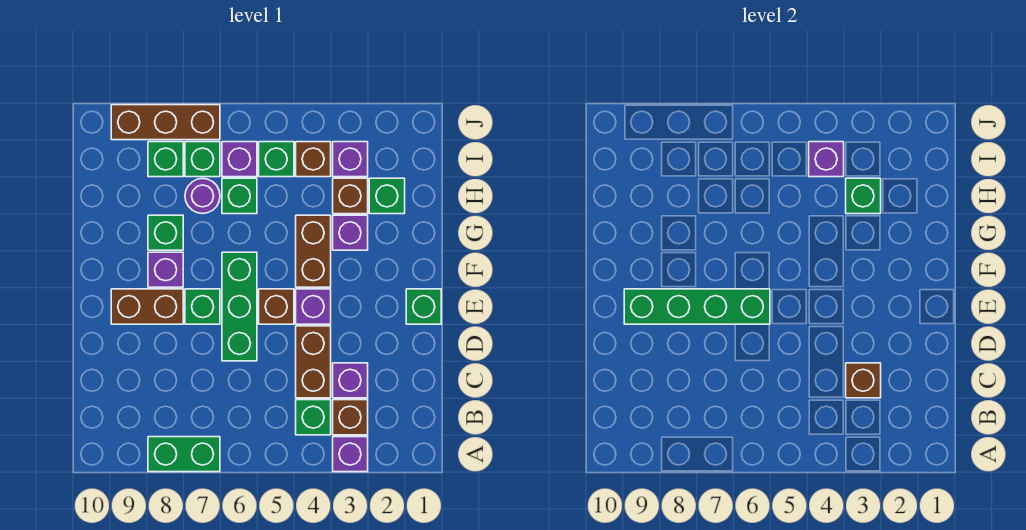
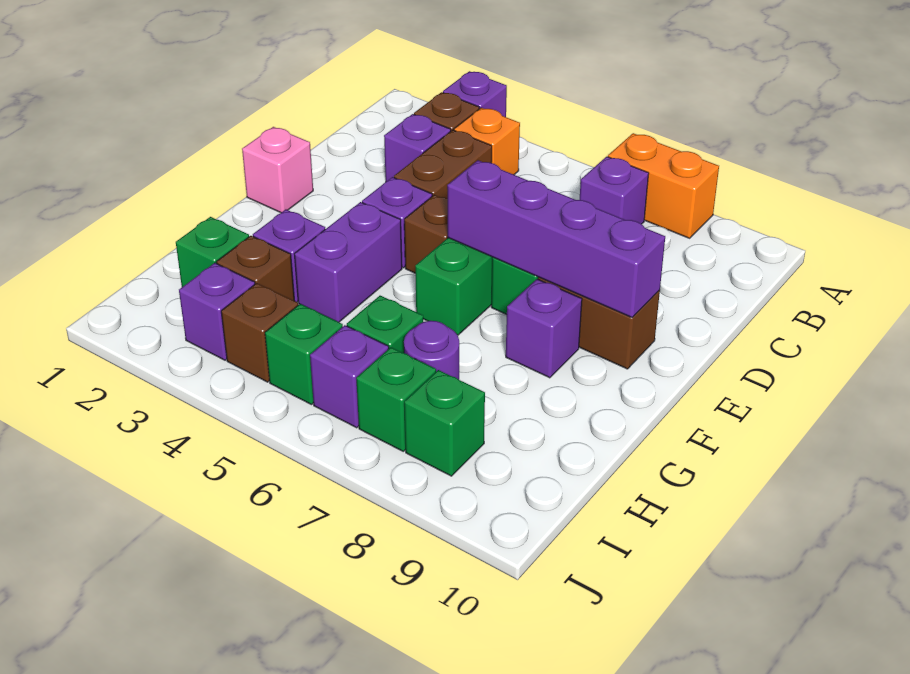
green brick A7:A8 level 1 -> orange brick A7:A8 level 1
green brick B4 level 1 -> orange brick B4 level 1
brown brick C3 level 2 -> none
green brick E1 level 1 -> pink brick E1 level 1
green brick E6:E9 level 2 -> purple brick E6:E9 level 2
brown brick F4:G4 level 1 -> purple brick F4:G4 level 1
green brick G8 level 1 -> none
green brick H3 level 2 -> none
purple brick I4 level 2 -> purple brick B7 level 1
brown brick J7:J9 level 1 -> none

